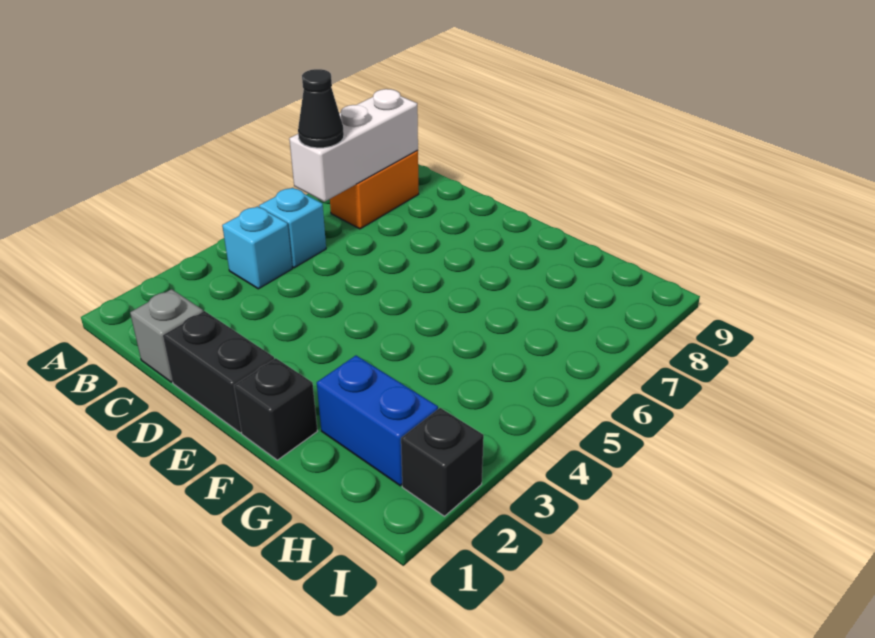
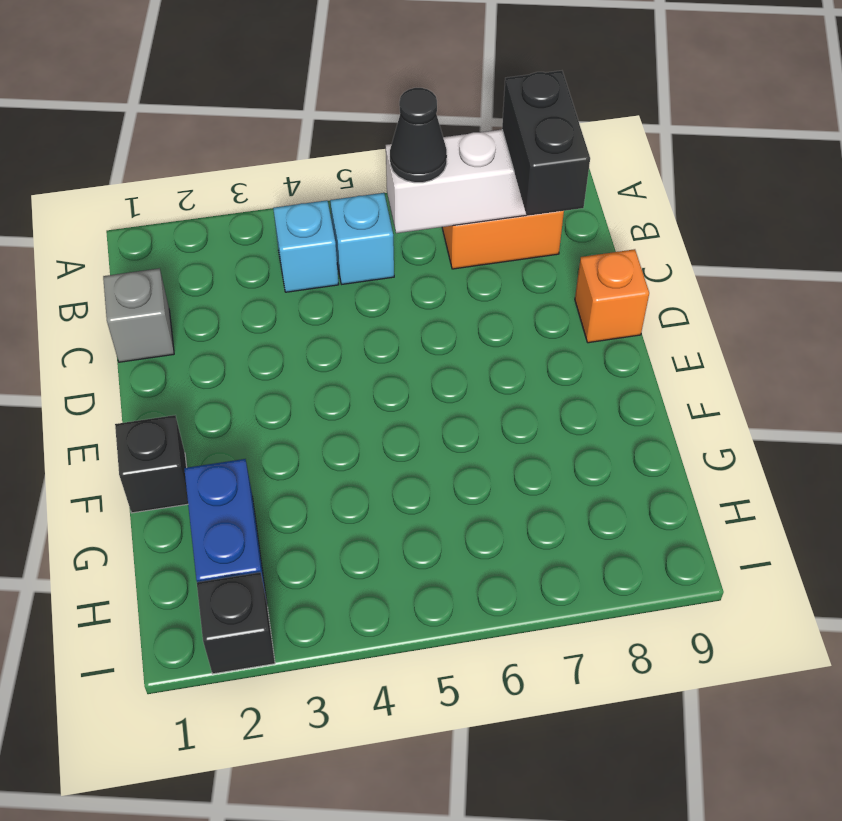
black brick D1:E1 level 1 -> black brick B8:C8 level 3
none -> orange brick D9 level 1

